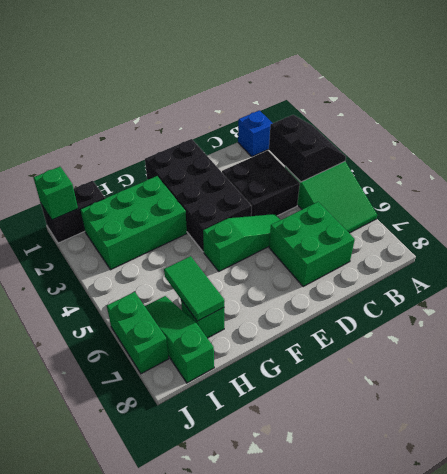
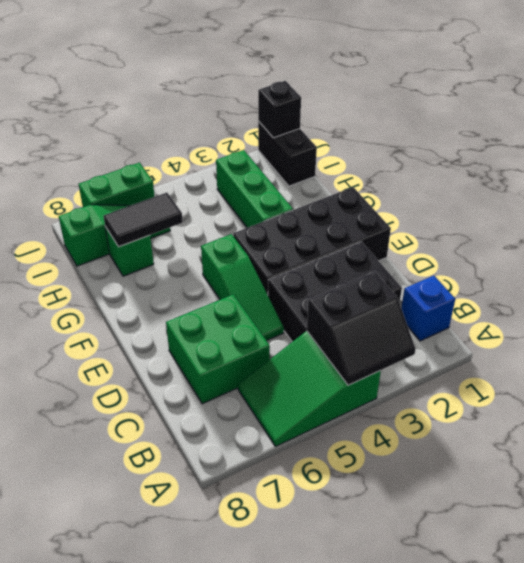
black brick C3:D4 level 1 -> black brick C2:D4 level 1
green brick G2:I3 level 1 -> green brick G3:I3 level 1
green tile H6:H7 level 2 -> black tile H6:H7 level 2
green brick J1 level 2 -> black brick J1 level 2

